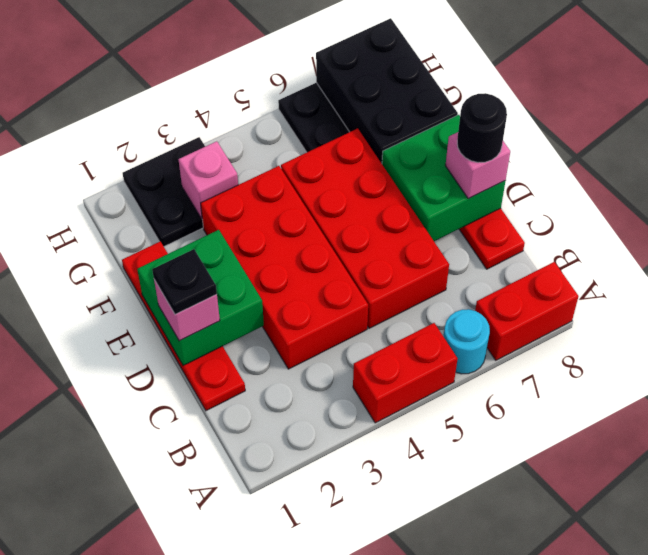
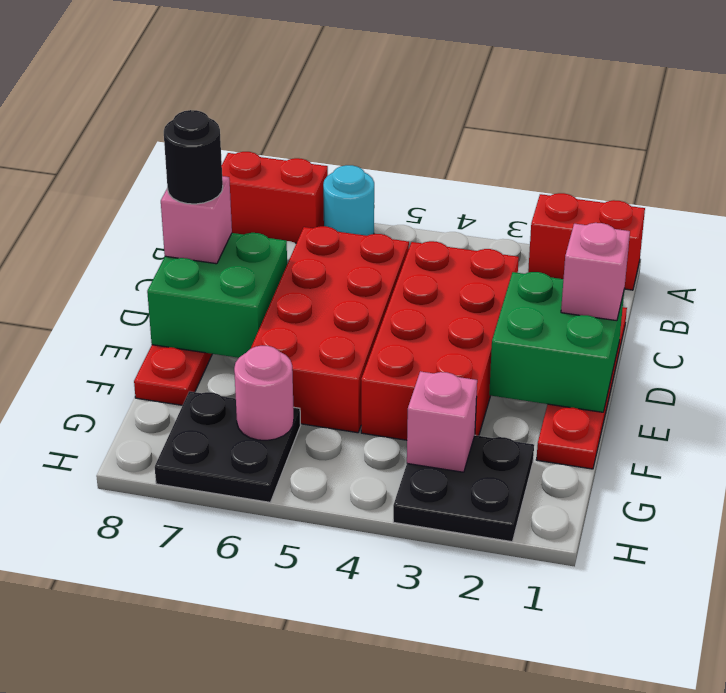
red brick A4:A5 level 1 -> red brick A1:A2 level 1
black plate D1 level 4 -> none
black brick F7:H8 level 2 -> none
none -> pink round brick G6 level 2

